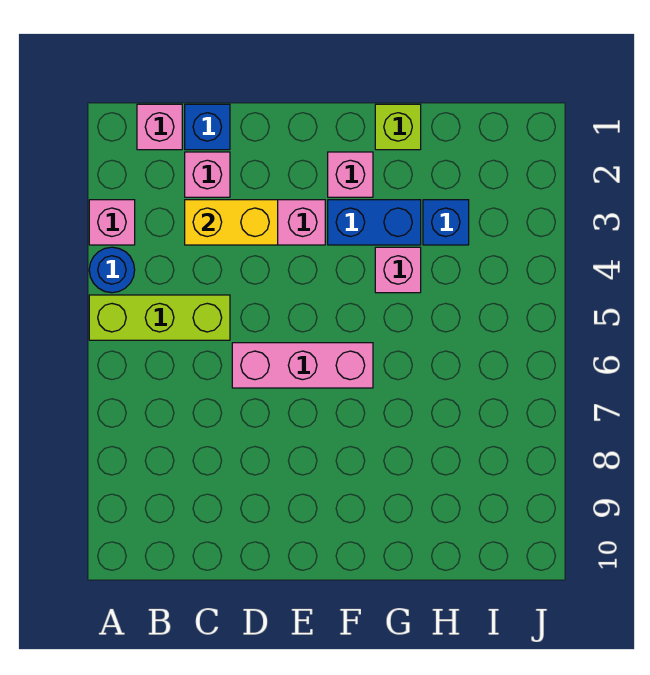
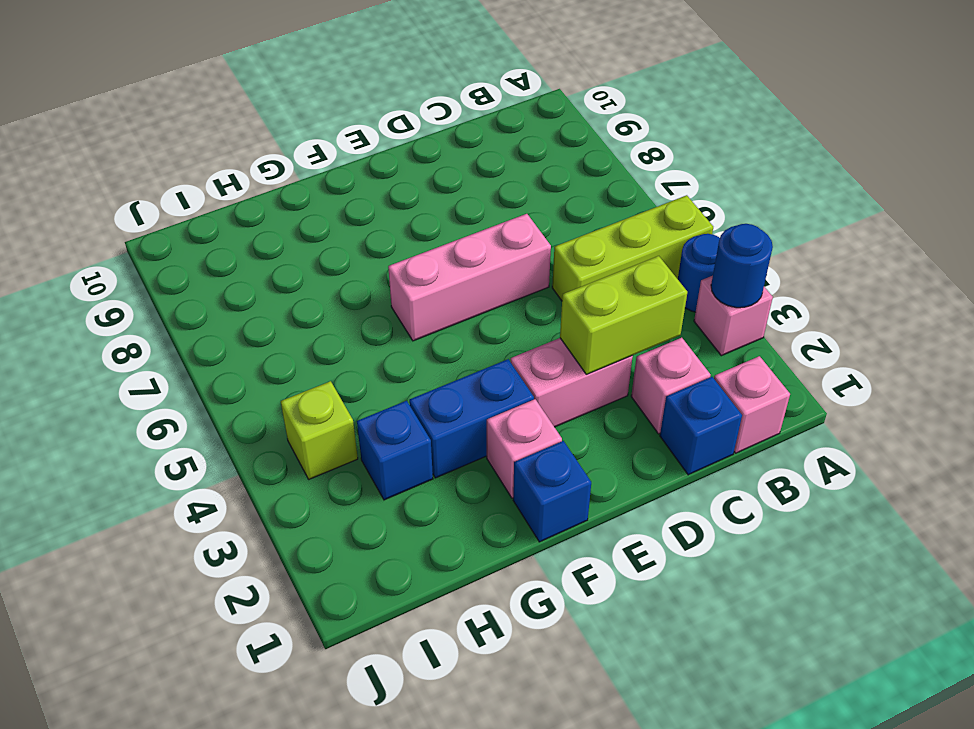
none -> blue round brick A3 level 2
yellow brick C3:D3 level 2 -> lime brick C3:D3 level 2
none -> blue brick F1 level 1
lime brick G1 level 1 -> lime brick I4 level 1
pink brick G4 level 1 -> none

